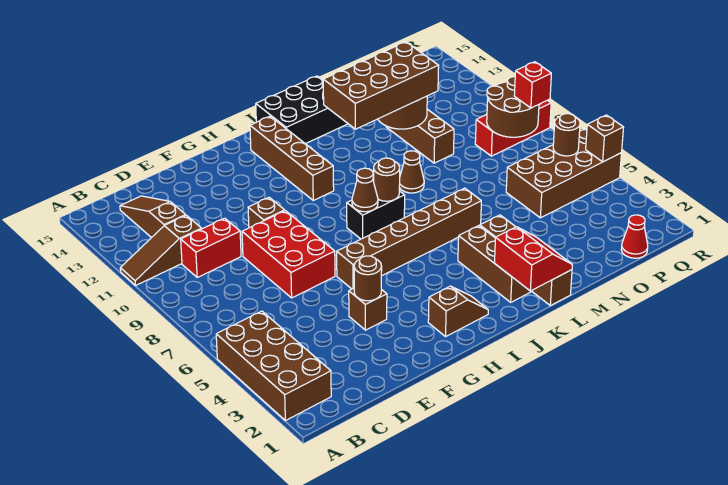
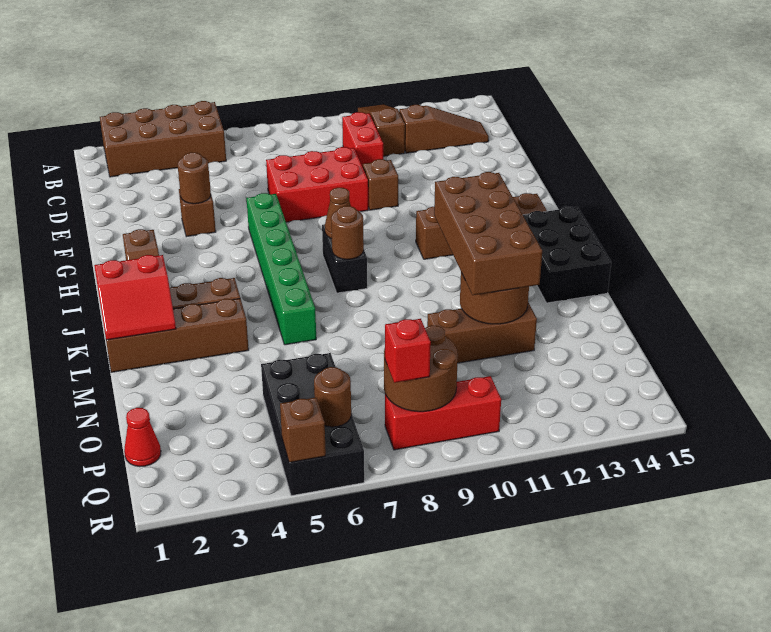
brown brick G6:L6 level 1 -> green brick G6:L6 level 1
brown cone L9 level 1 -> none
brown brick O5:R6 level 1 -> black brick O5:R6 level 1
red brick P9:R9 level 1 -> red brick Q8:Q10 level 1

